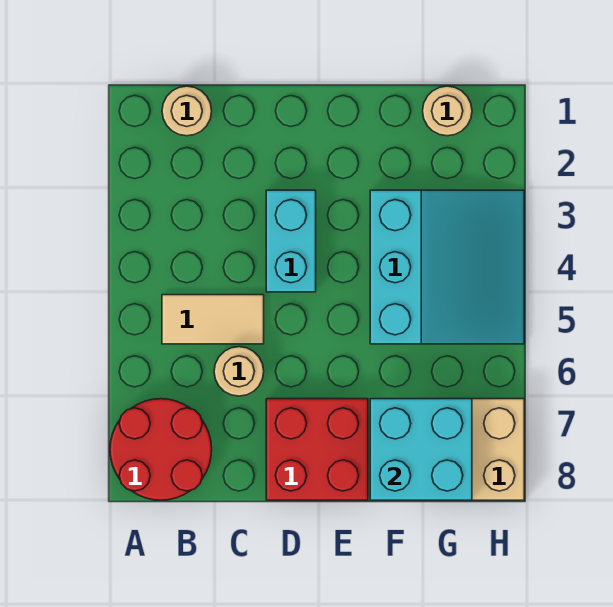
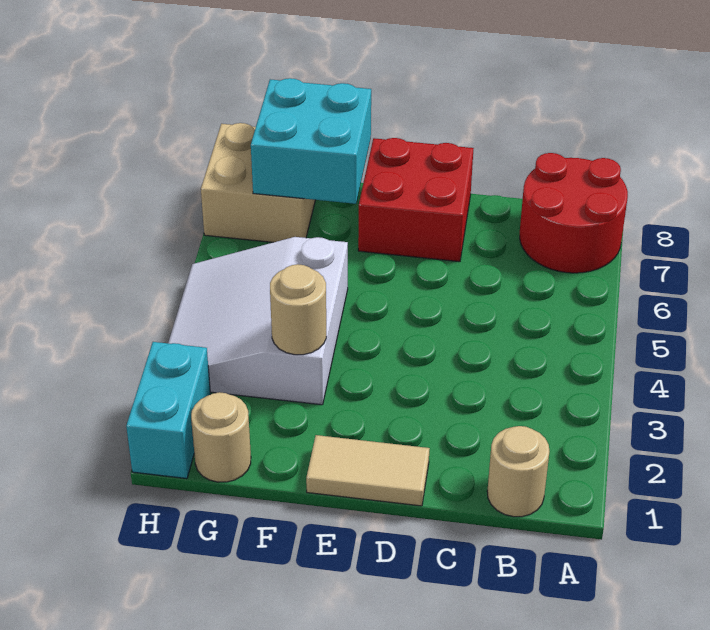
tan tile B5:C5 level 1 -> tan tile D1:E1 level 1
tan round brick C6 level 1 -> tan round brick F3 level 2
cyan brick D3:D4 level 1 -> cyan brick H1:H2 level 1
cyan slope F3:H5 level 1 top F -> white slope F3:H5 level 1 top F

